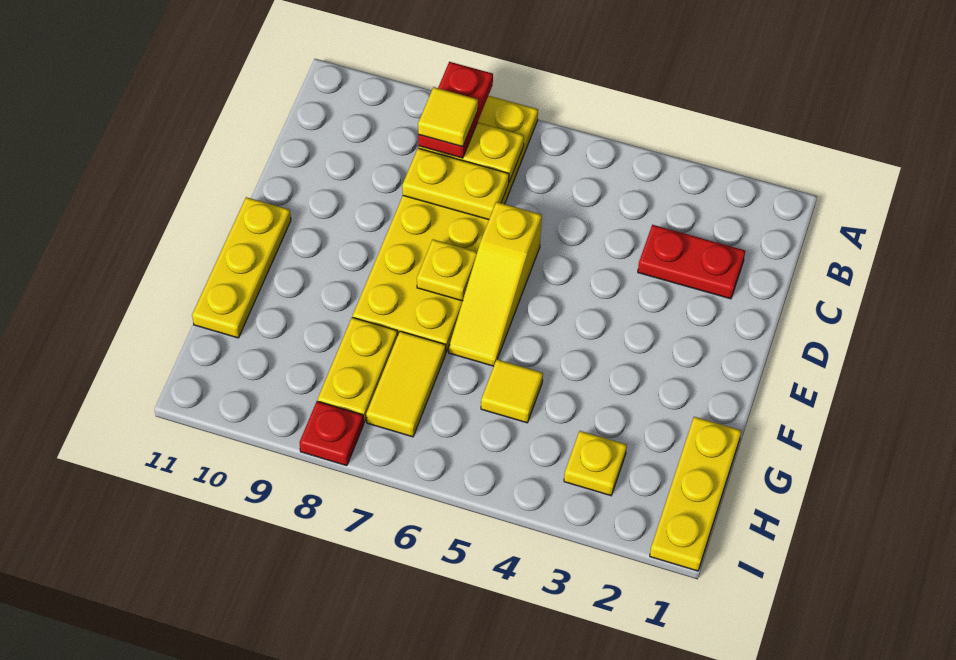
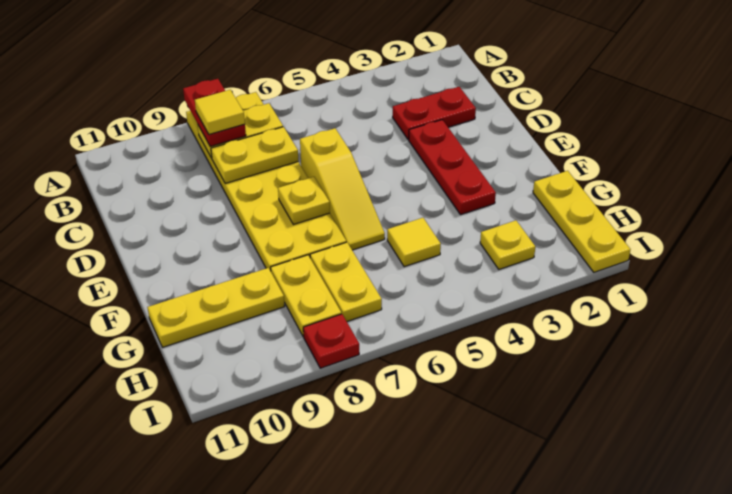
none -> red plate D3:F3 level 1
yellow plate E11:G11 level 1 -> yellow plate G9:G11 level 1
yellow tile G7:H7 level 1 -> yellow plate G7:H7 level 1

